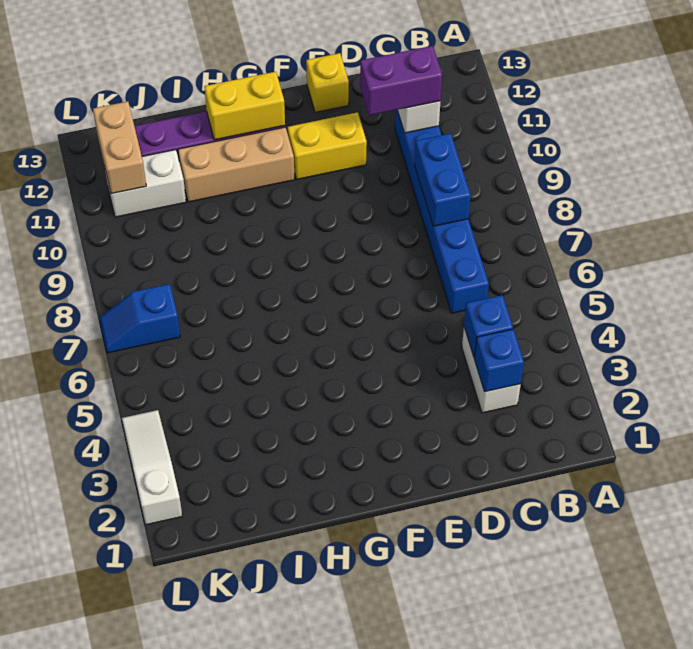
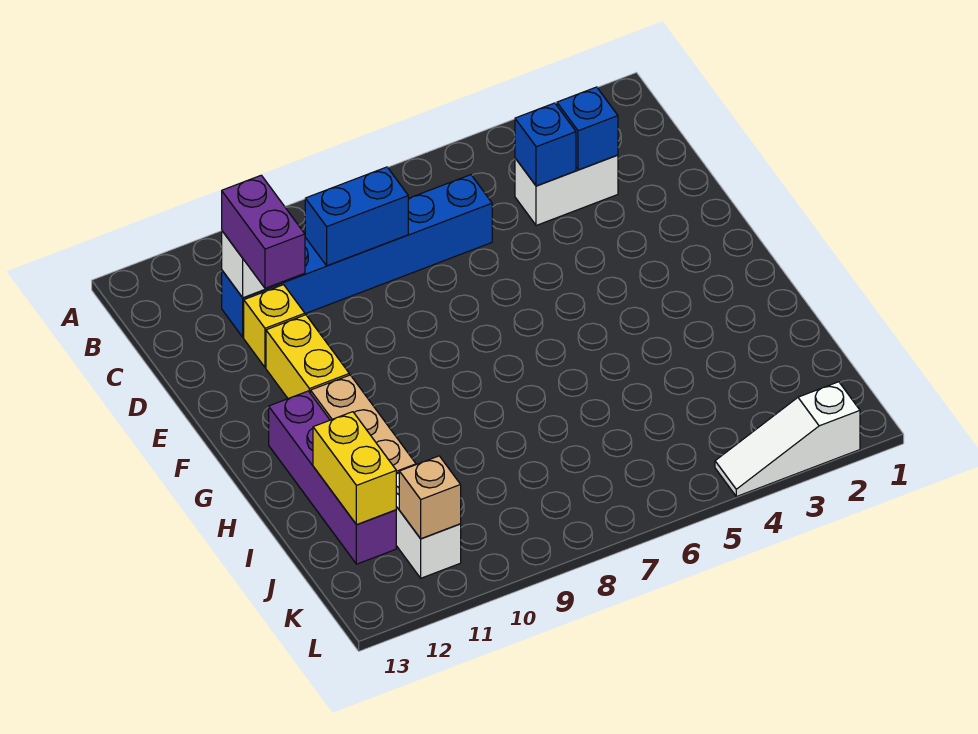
yellow brick E13 level 1 -> yellow brick D11 level 1
yellow brick G12:H12 level 2 -> yellow brick I12:J12 level 2
blue slope K7:L7 level 1 top K -> none
tan brick K11:K12 level 2 -> tan brick K11 level 2

